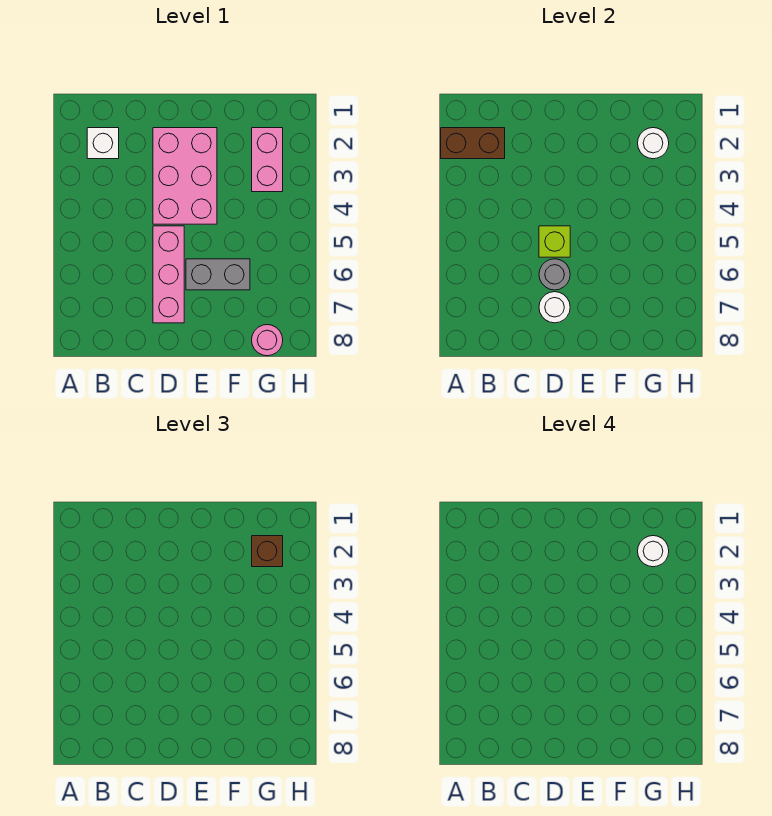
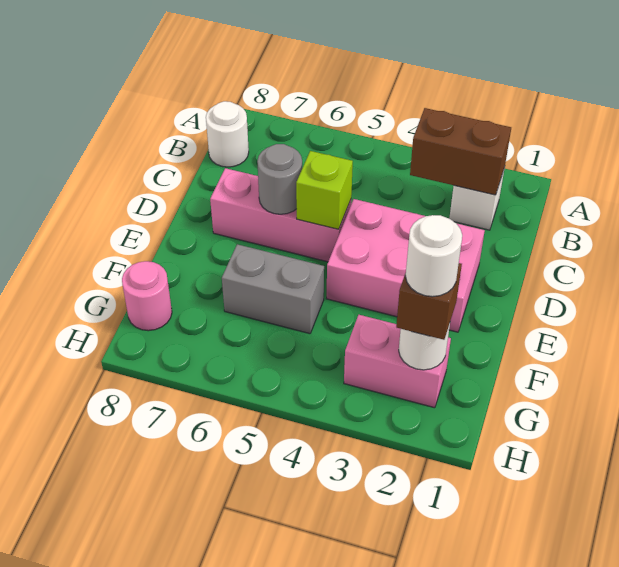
brown brick A2:B2 level 2 -> brown brick B2:B3 level 2
white round brick D7 level 2 -> white round brick B8 level 1
grey brick E6:F6 level 1 -> grey brick F5:F6 level 1

